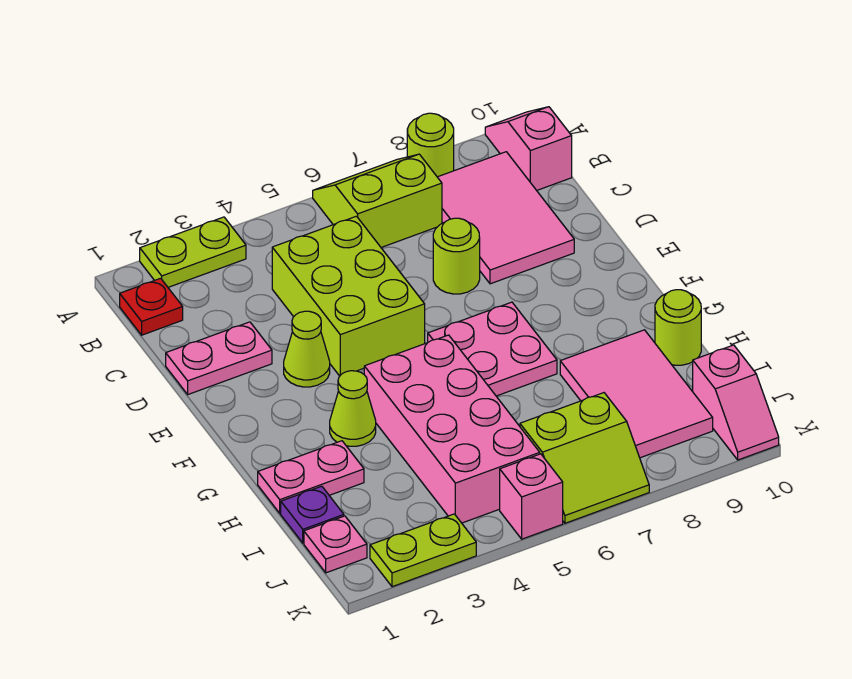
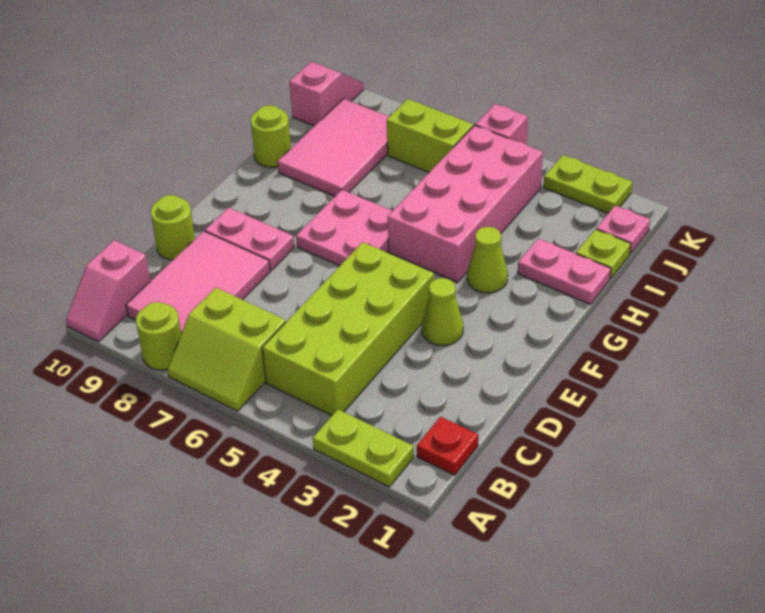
lime brick C4:E5 level 1 -> lime brick B4:E5 level 1
pink plate D1:D2 level 1 -> pink plate E8:E9 level 1
lime round brick D7 level 1 -> lime round brick D10 level 1
purple plate I1 level 1 -> lime plate I1 level 1

